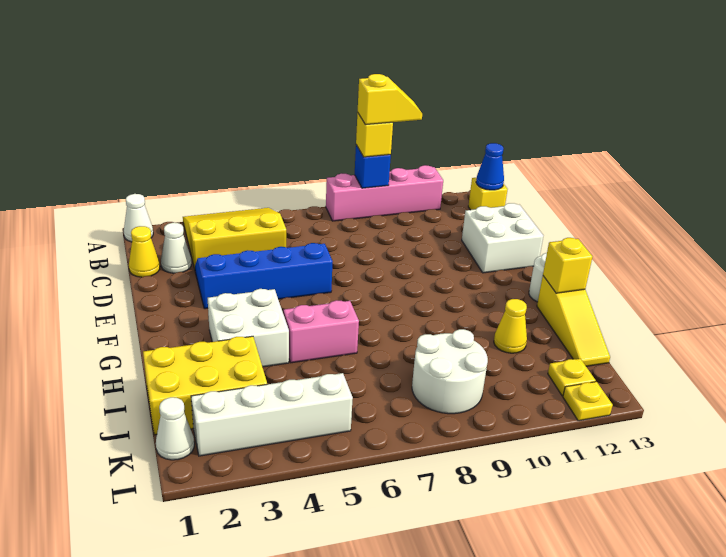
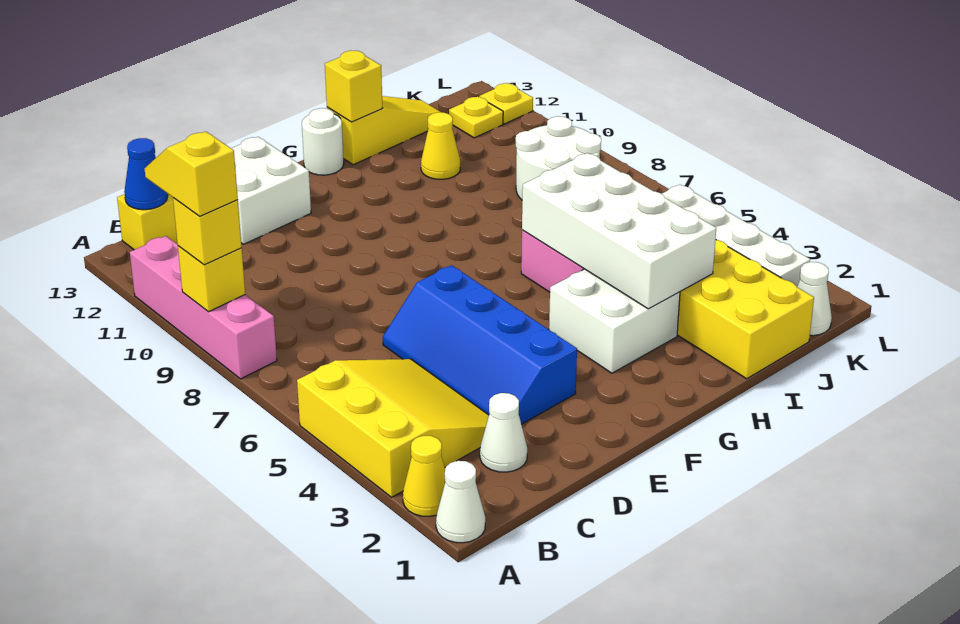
yellow slope A3:C5 level 1 top C -> yellow slope A3:C5 level 1 top A
blue brick A9 level 2 -> yellow brick A9 level 2
yellow cone C1 level 1 -> yellow cone A2 level 1
none -> white brick H3:I6 level 2

